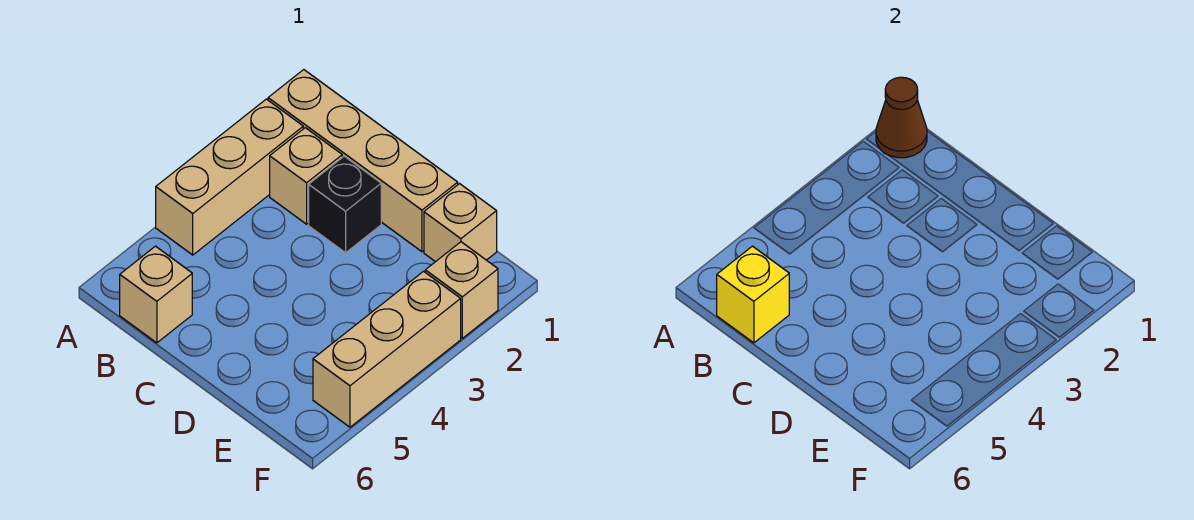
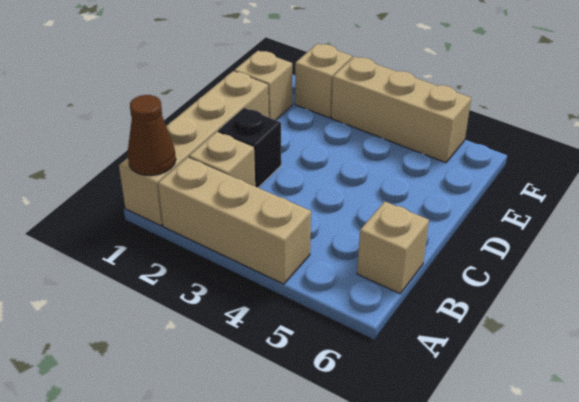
yellow brick B6 level 2 -> none

